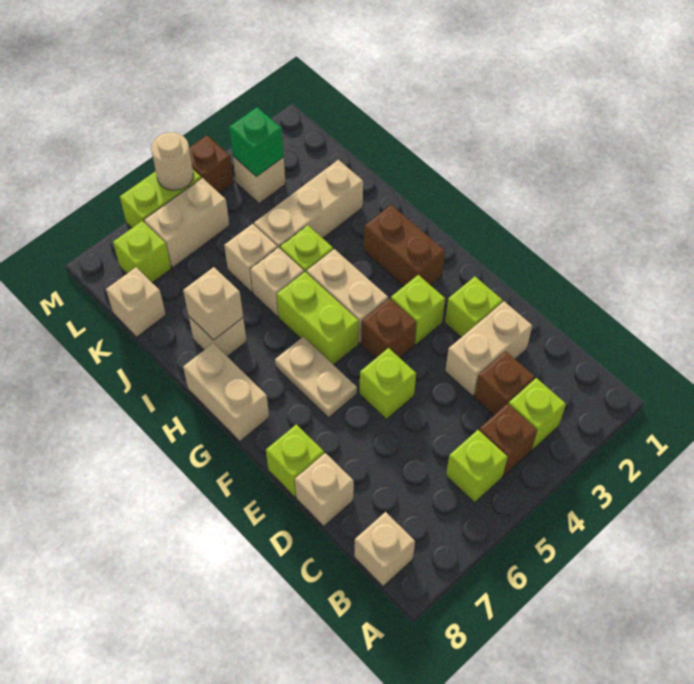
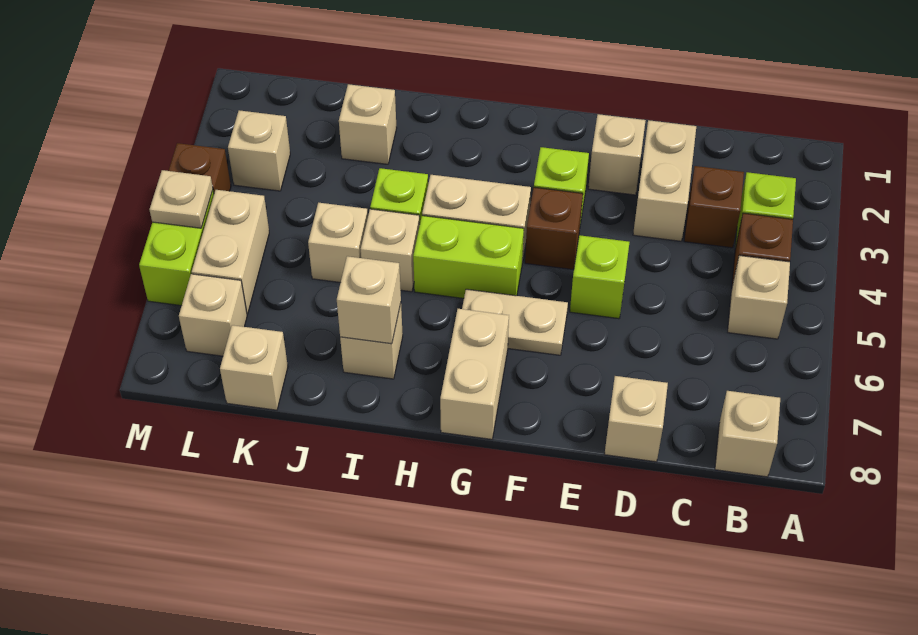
lime brick B5 level 1 -> tan brick B5 level 1
lime brick E2 level 1 -> tan brick E2 level 1
lime brick E8 level 1 -> none
brown brick G2:H2 level 1 -> none
tan brick G8:H8 level 1 -> tan brick G7:G8 level 1
tan brick J2:J4 level 1 -> tan brick J2 level 1
green brick L3 level 2 -> none
lime brick L7 level 1 -> tan brick L7 level 1
tan round brick M5 level 2 -> tan plate M5 level 2

